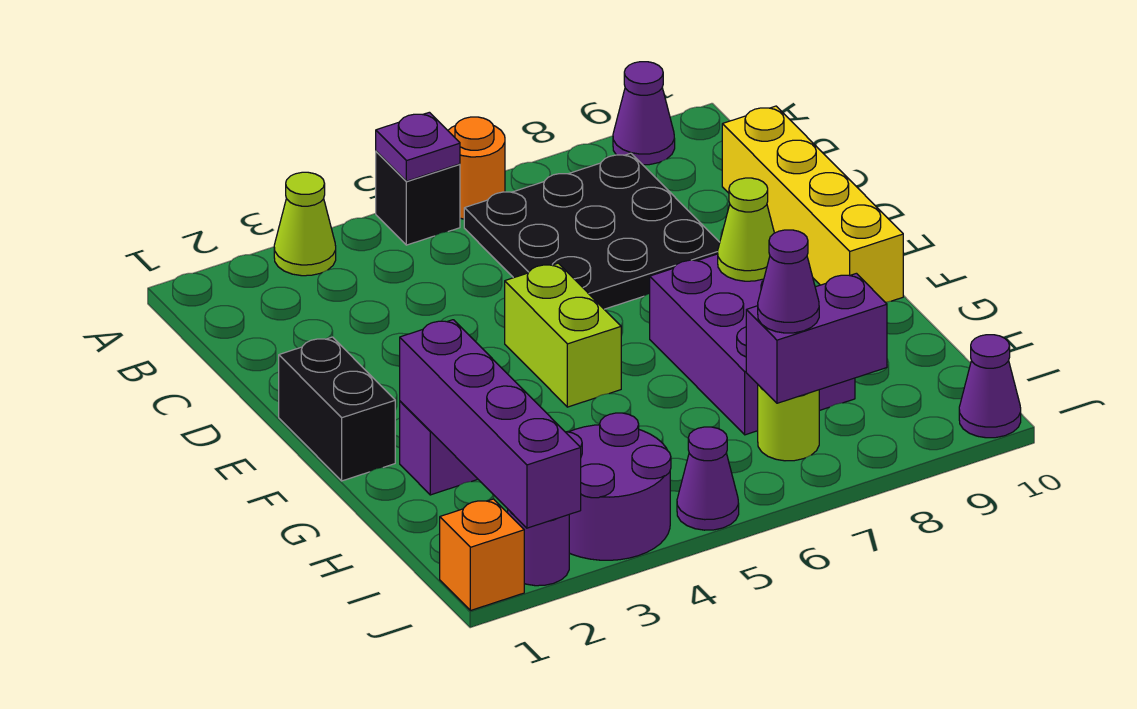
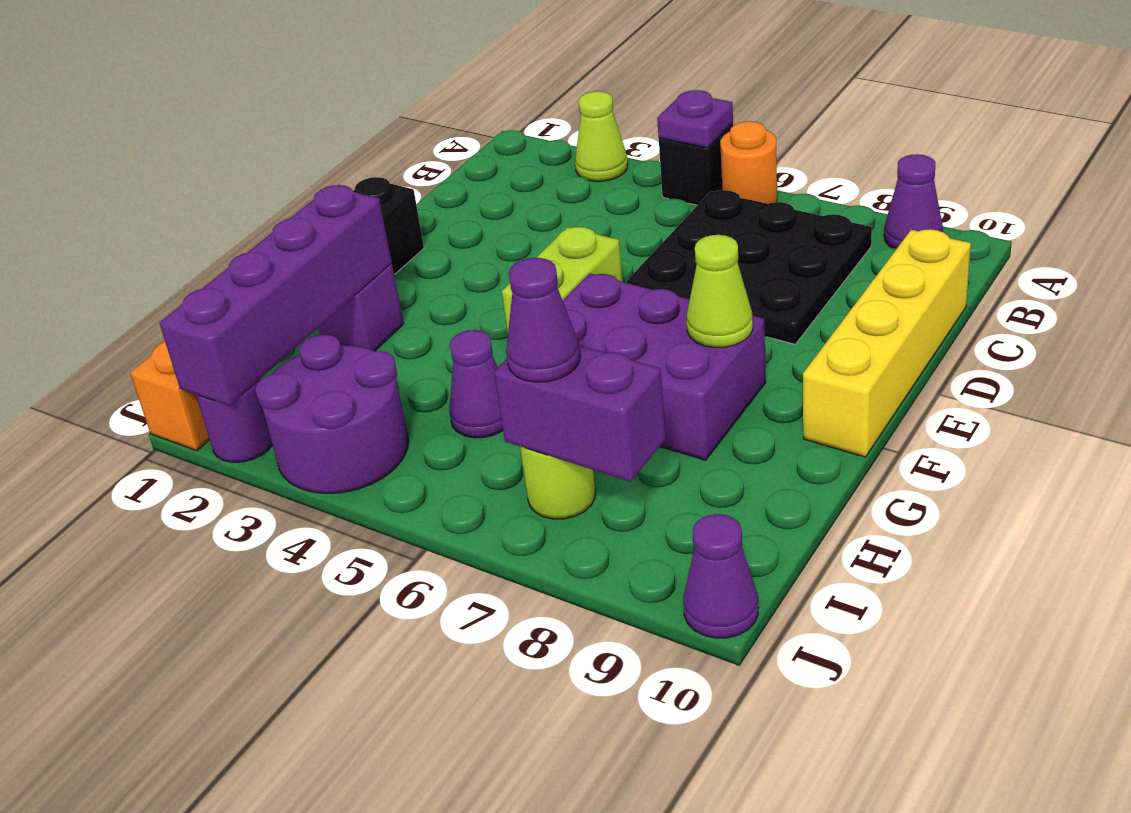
purple brick F7:H8 level 1 -> purple brick F6:G8 level 1
purple cone J5 level 1 -> purple cone H5 level 1

